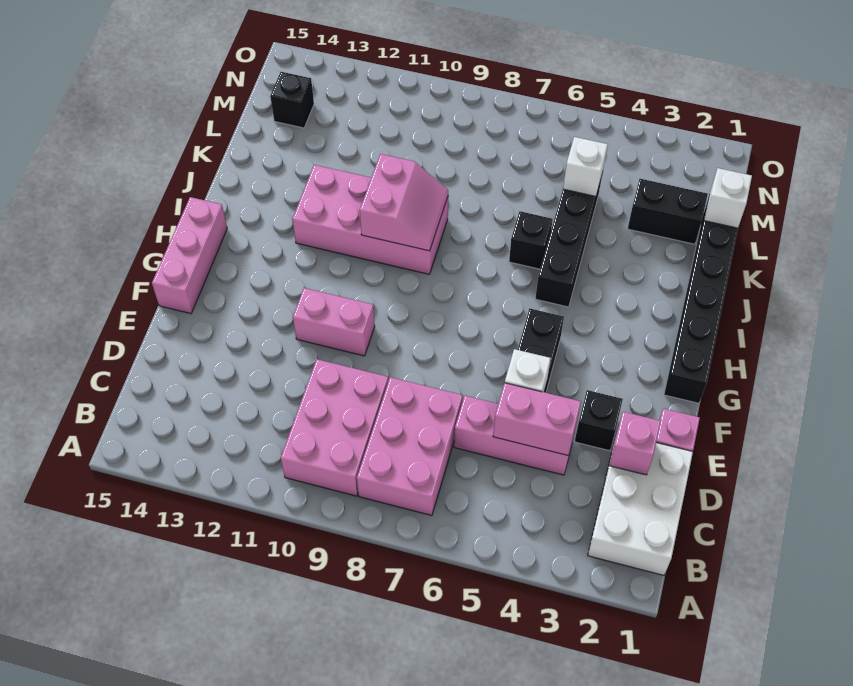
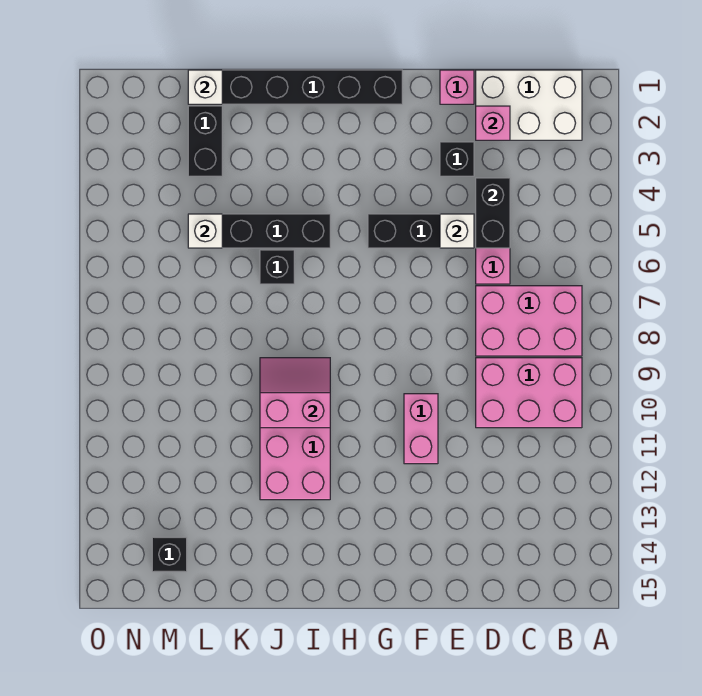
pink brick D4:D5 level 2 -> black brick D4:D5 level 2
pink brick F15:H15 level 1 -> none

